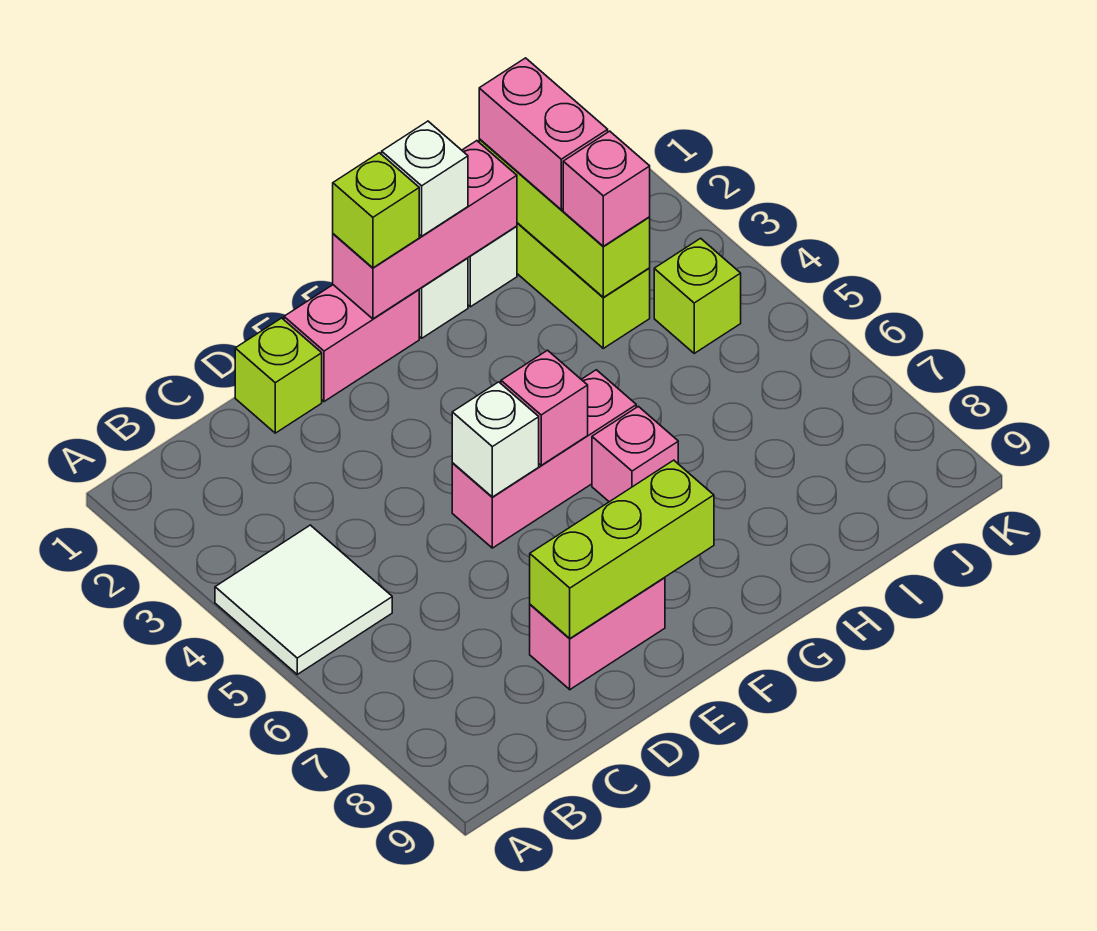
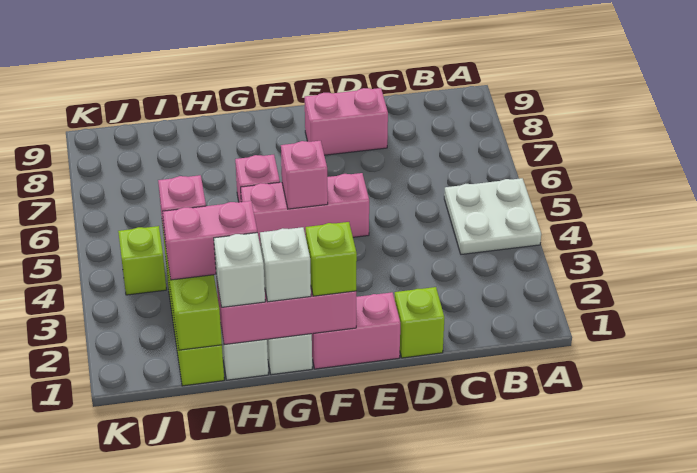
white tile A4:B5 level 1 -> white plate A4:B5 level 1
lime brick D8:F8 level 2 -> none
white brick E5 level 2 -> white brick H1 level 3
pink brick I1:I2 level 3 -> pink brick H2:I2 level 3

